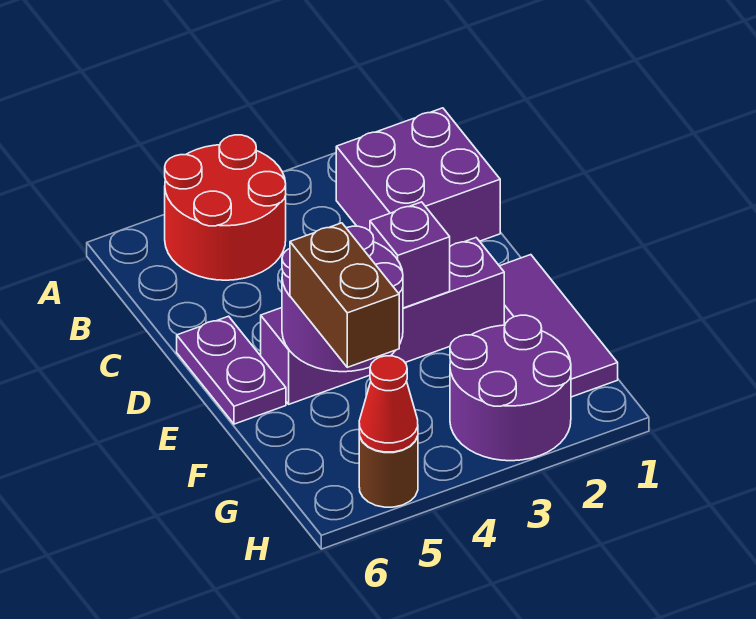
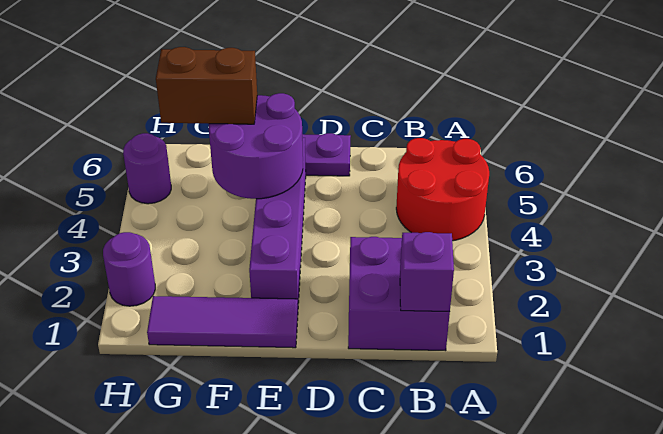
purple brick E3 level 2 -> purple brick B1 level 2
purple round brick G2:H3 level 1 -> purple round brick H2 level 1
brown round brick H5 level 1 -> purple round brick H5 level 1
red cone H5 level 2 -> none

